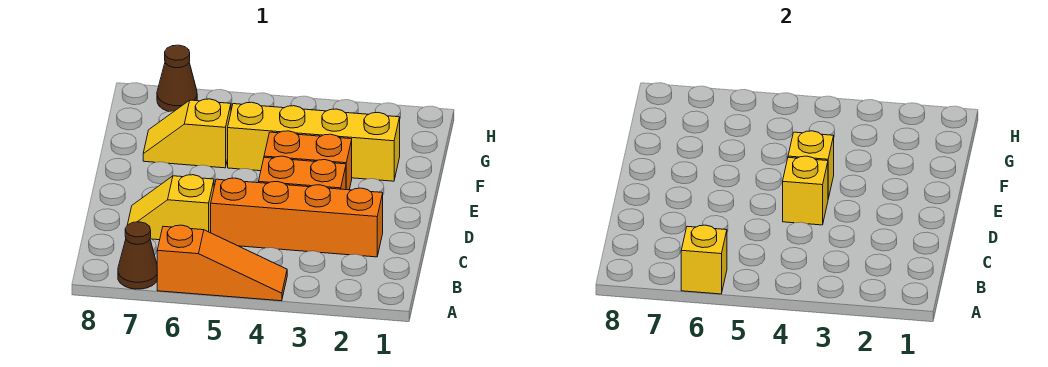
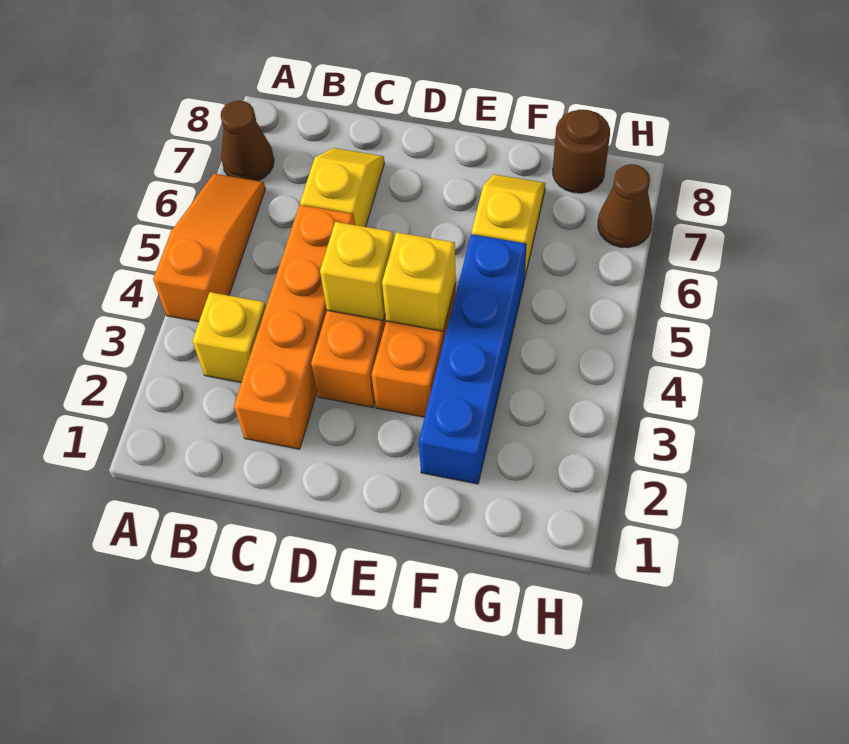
orange slope A4:A6 level 1 top 6 -> orange slope A4:A6 level 1 top 4
yellow brick A6 level 2 -> yellow brick B3 level 1
yellow brick F2:F5 level 1 -> blue brick F2:F5 level 1
none -> brown round brick G8 level 1

